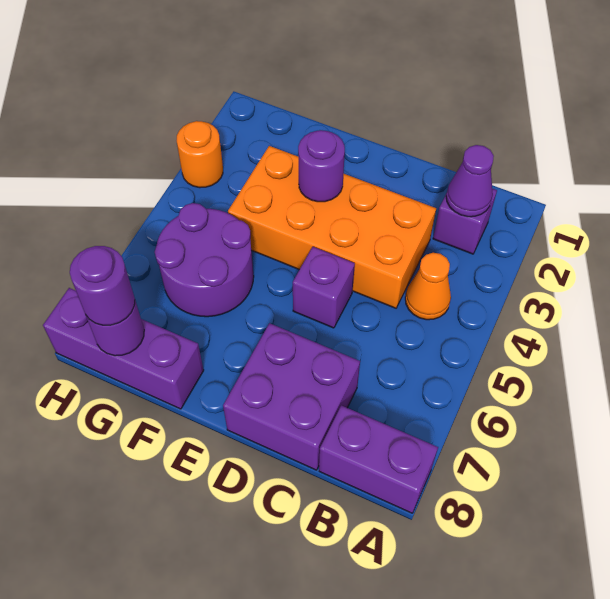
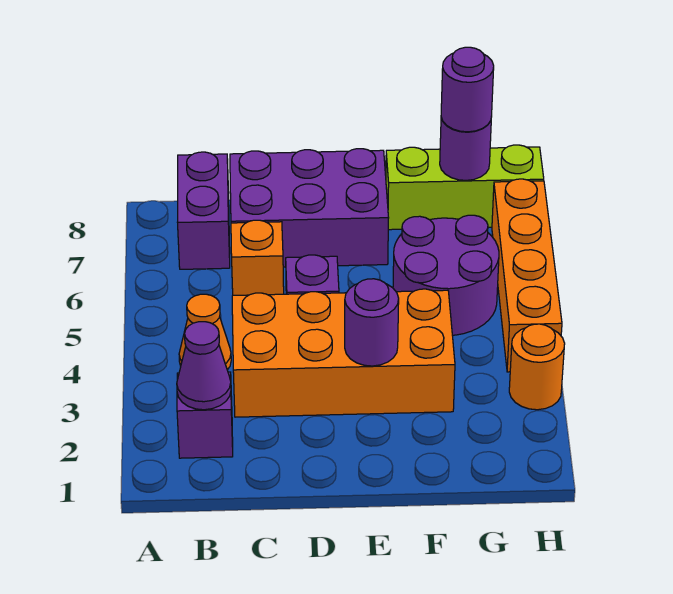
purple brick A8:B8 level 1 -> purple brick B7:B8 level 1
none -> orange brick C6 level 1
purple brick C7:D8 level 1 -> purple brick C7:E8 level 1
purple brick F8:H8 level 1 -> lime brick F8:H8 level 1
none -> orange brick H4:H7 level 1

